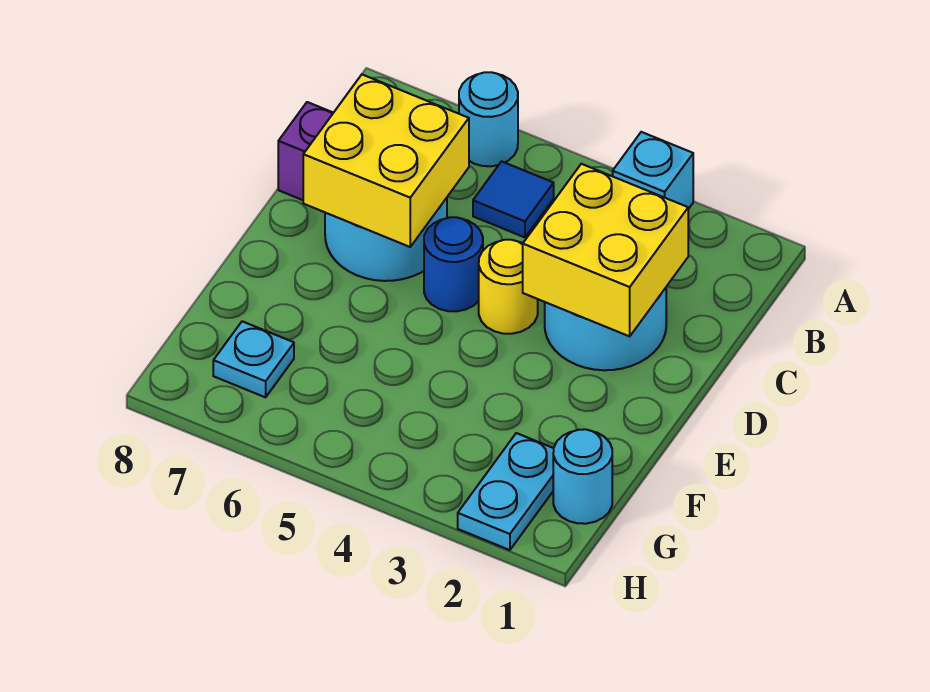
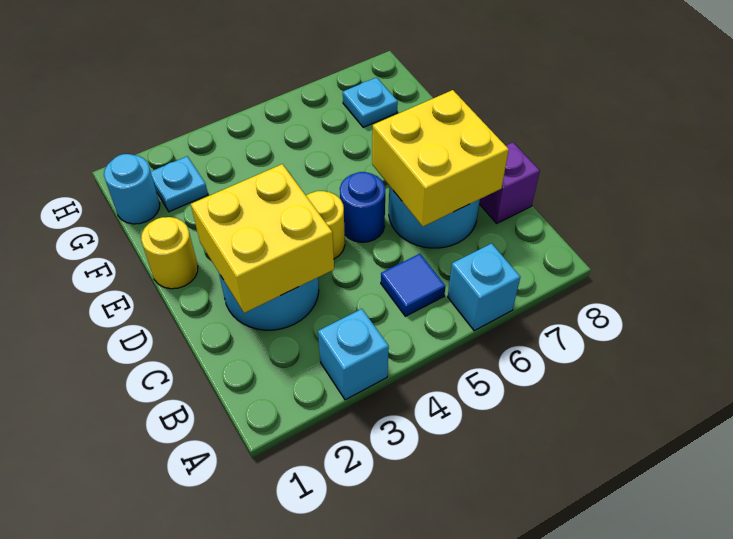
cyan round brick A6 level 1 -> cyan brick A6 level 1
none -> yellow round brick E1 level 1
cyan plate G2:H2 level 1 -> cyan plate G2 level 1

